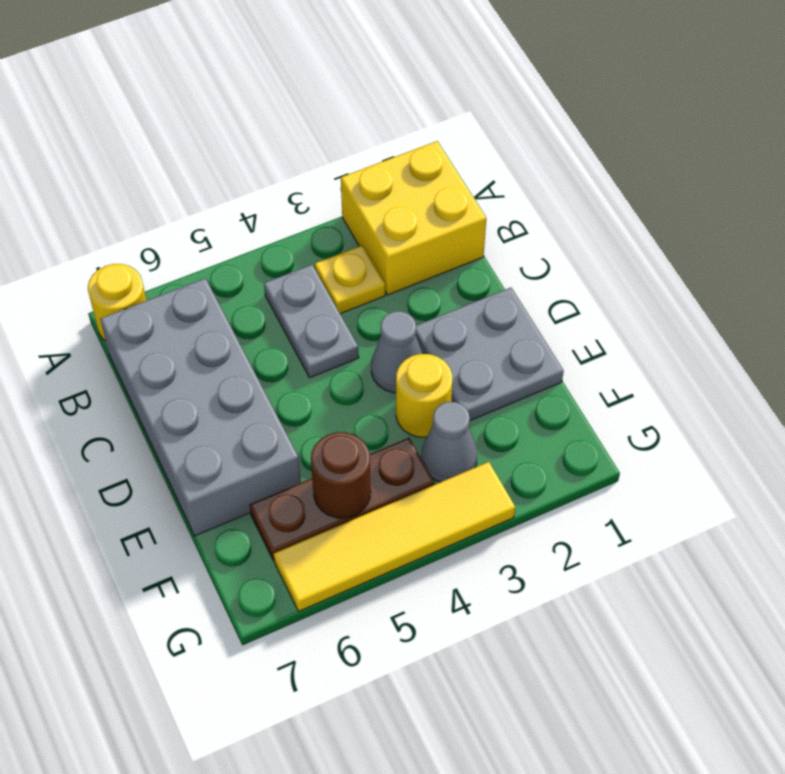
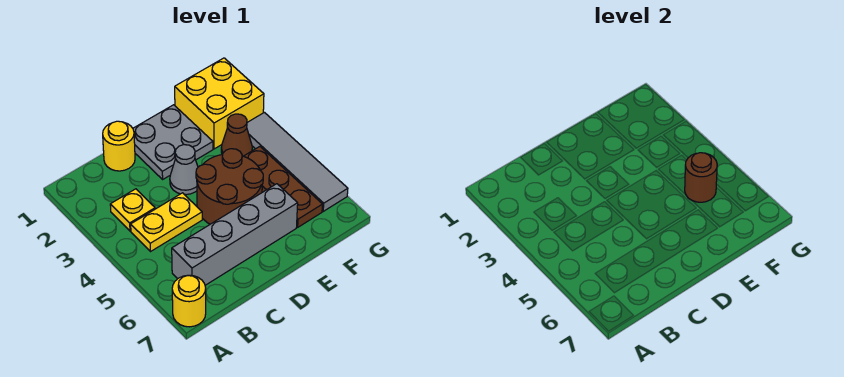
yellow brick A1:B2 level 1 -> yellow brick F1:G2 level 1
grey plate B4:C4 level 1 -> yellow plate B4:C4 level 1
grey brick B6:E7 level 1 -> grey brick B6:E6 level 1
none -> brown round brick D4:E5 level 1
yellow round brick E3 level 1 -> yellow round brick C1 level 1
grey cone F3 level 1 -> brown cone F3 level 1
yellow tile G3:G6 level 1 -> grey tile G3:G6 level 1

